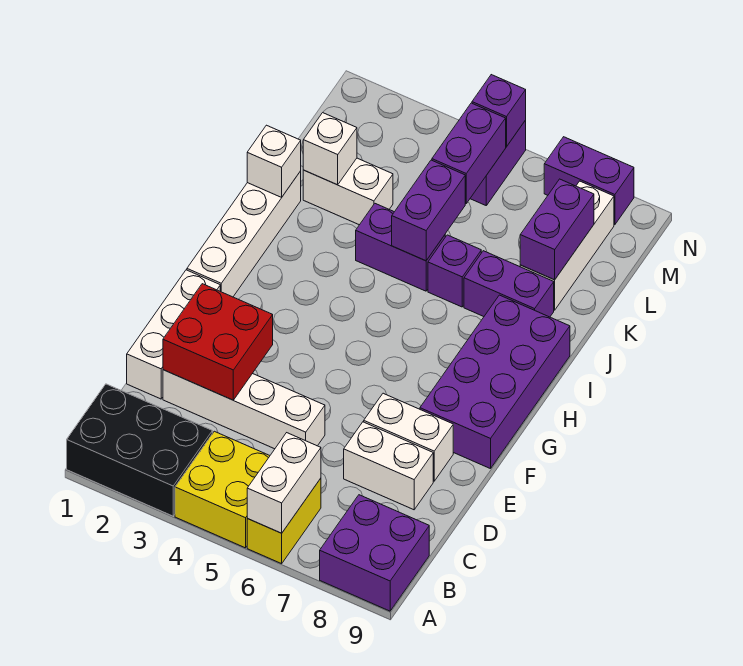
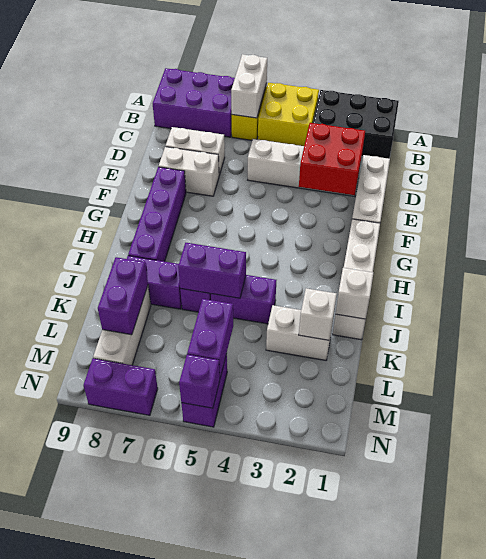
purple brick A8:B9 level 1 -> purple brick A7:B9 level 1
purple brick F8:I9 level 1 -> purple brick F8:I8 level 1
purple brick J5:K5 level 2 -> purple brick J5:J6 level 2

